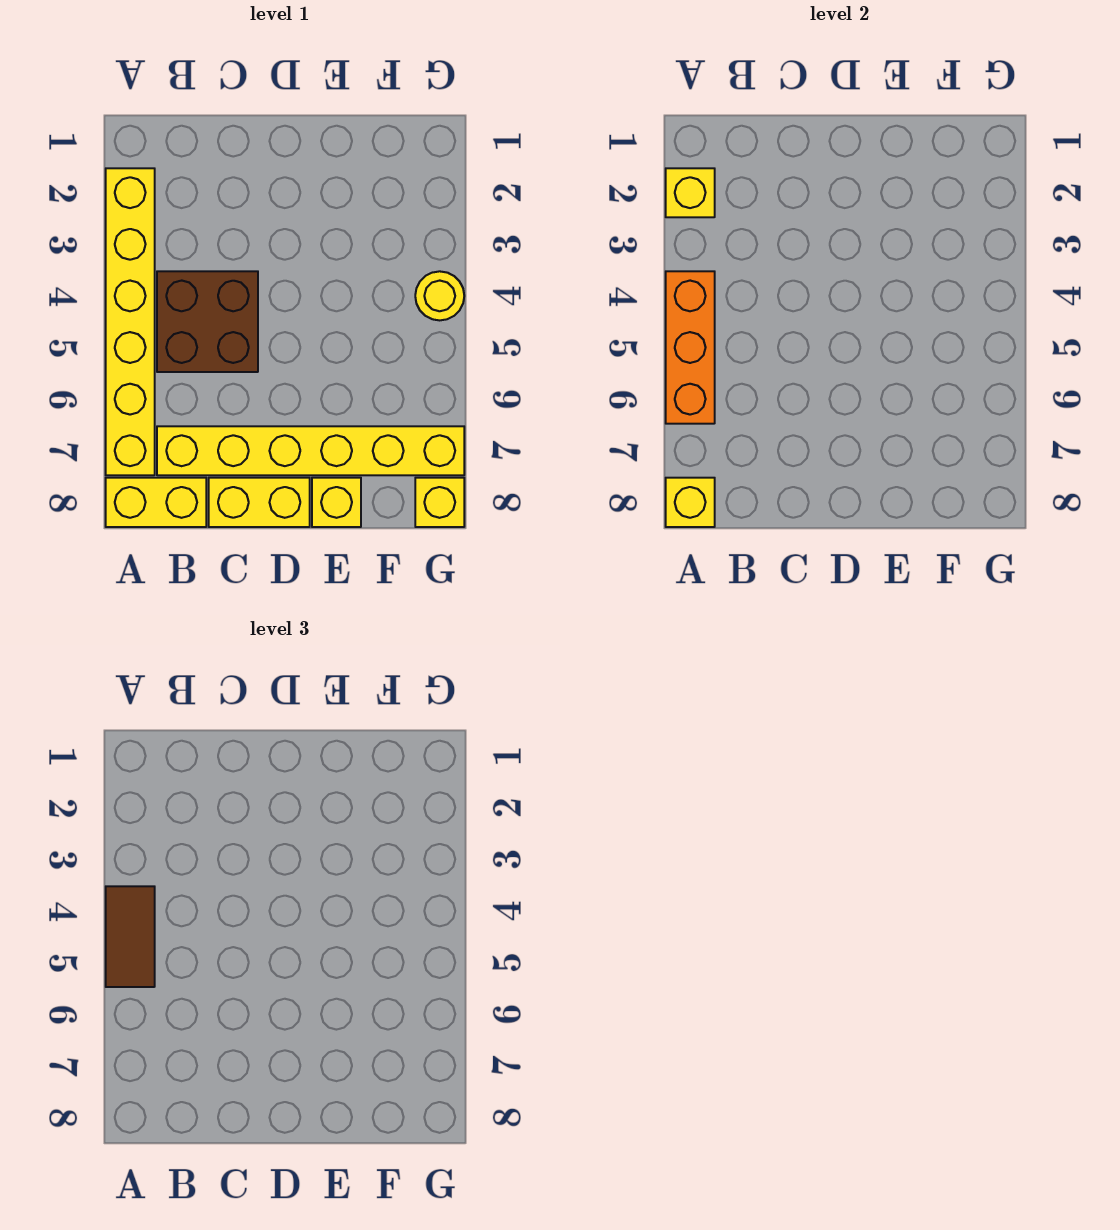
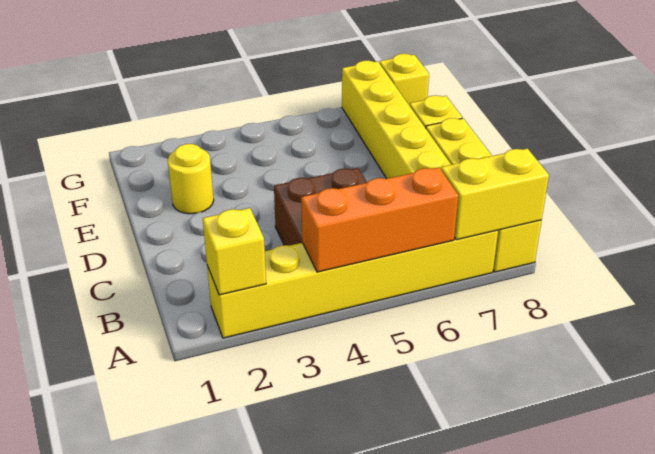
brown tile A4:A5 level 3 -> none
yellow brick A8 level 2 -> yellow brick A7:A8 level 2
yellow round brick G4 level 1 -> yellow round brick E2 level 1

